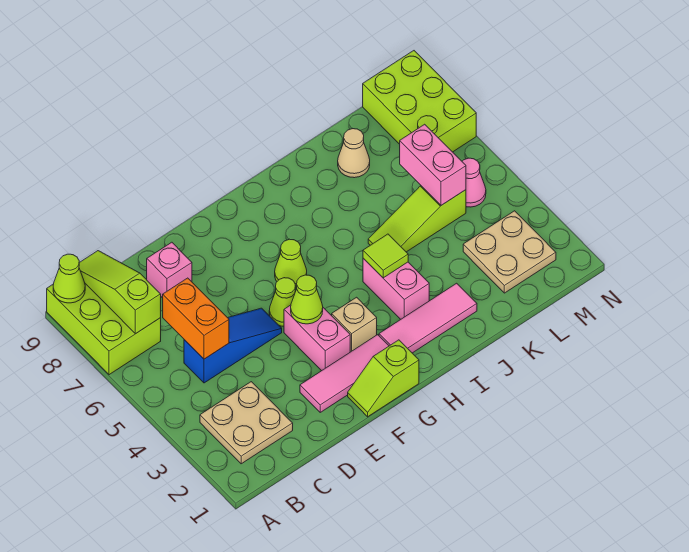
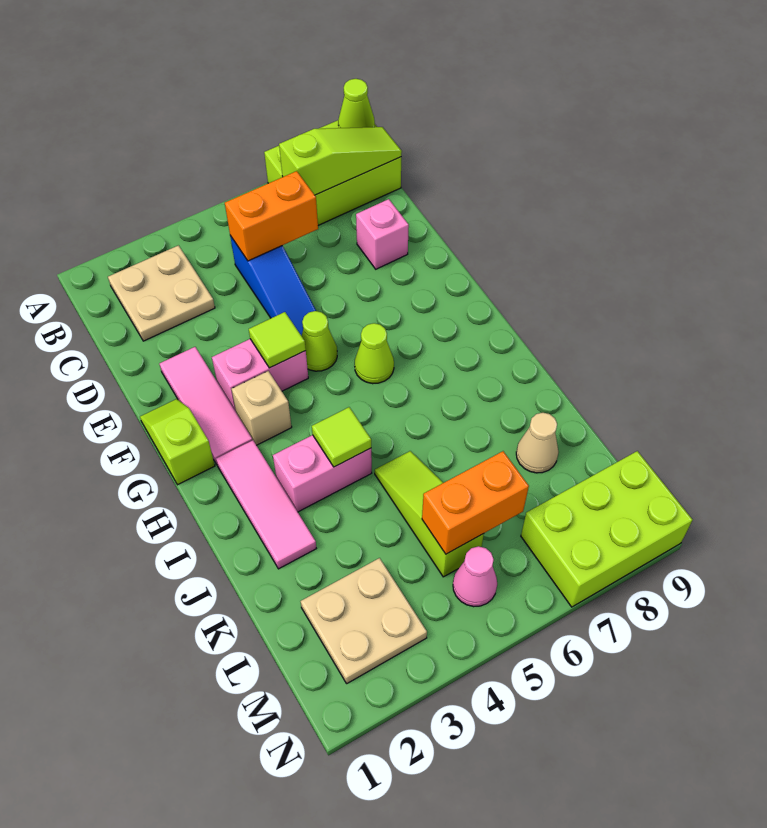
lime cone F4 level 2 -> lime tile F4 level 2
pink brick L5:L6 level 2 -> orange brick L5:L6 level 2

